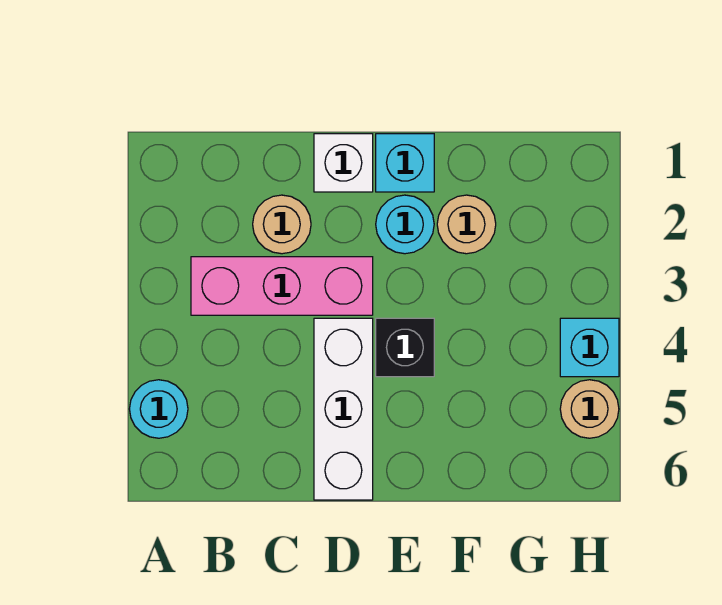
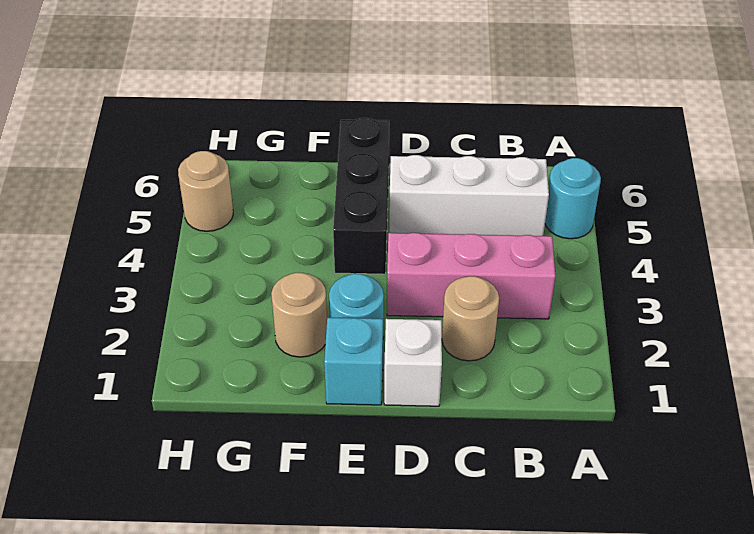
white brick D4:D6 level 1 -> white brick B5:D5 level 1
black brick E4 level 1 -> black brick E4:E6 level 1
cyan brick H4 level 1 -> none

